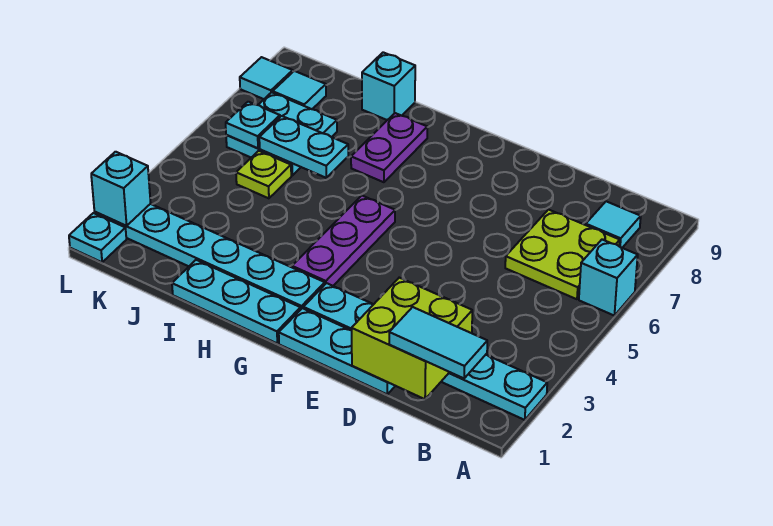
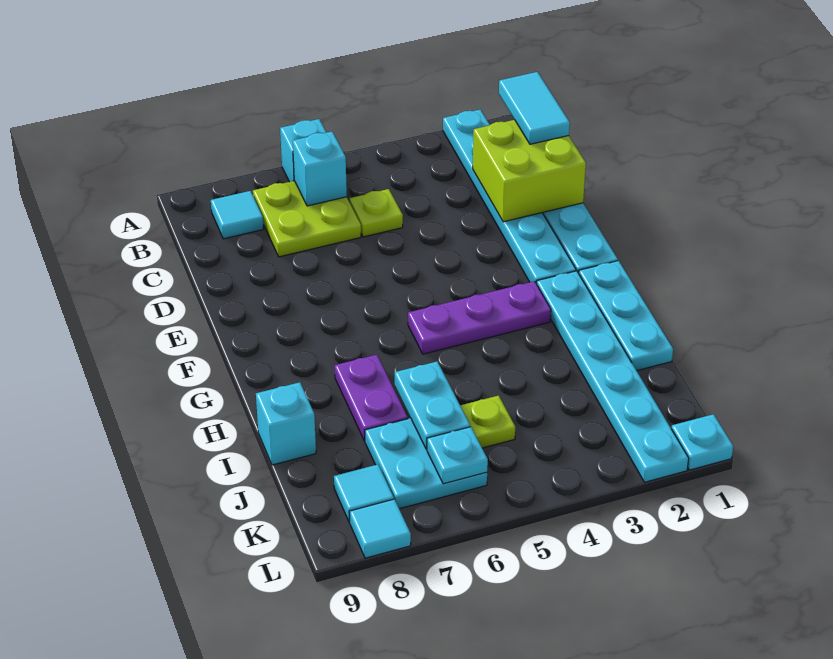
none -> lime plate C5 level 1
purple plate H7:H8 level 1 -> purple plate H7:I7 level 1
cyan brick L2 level 2 -> cyan brick B6 level 2

